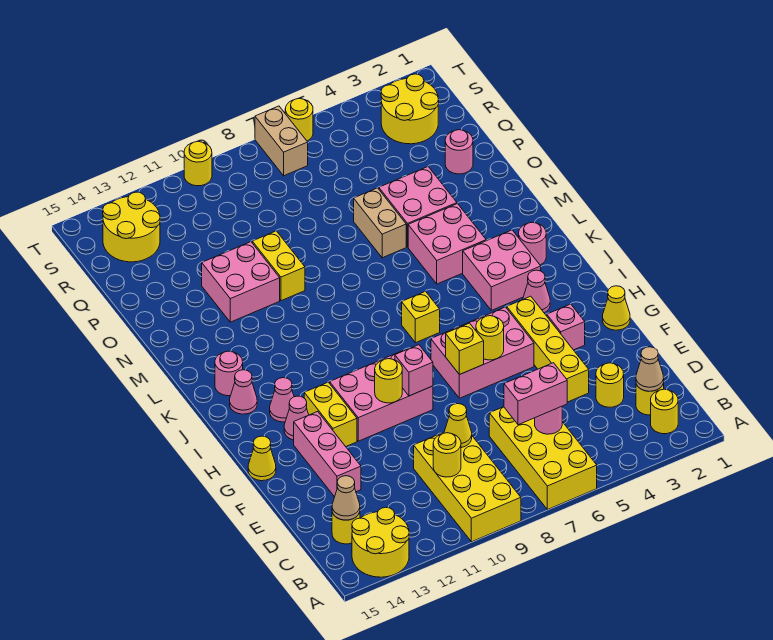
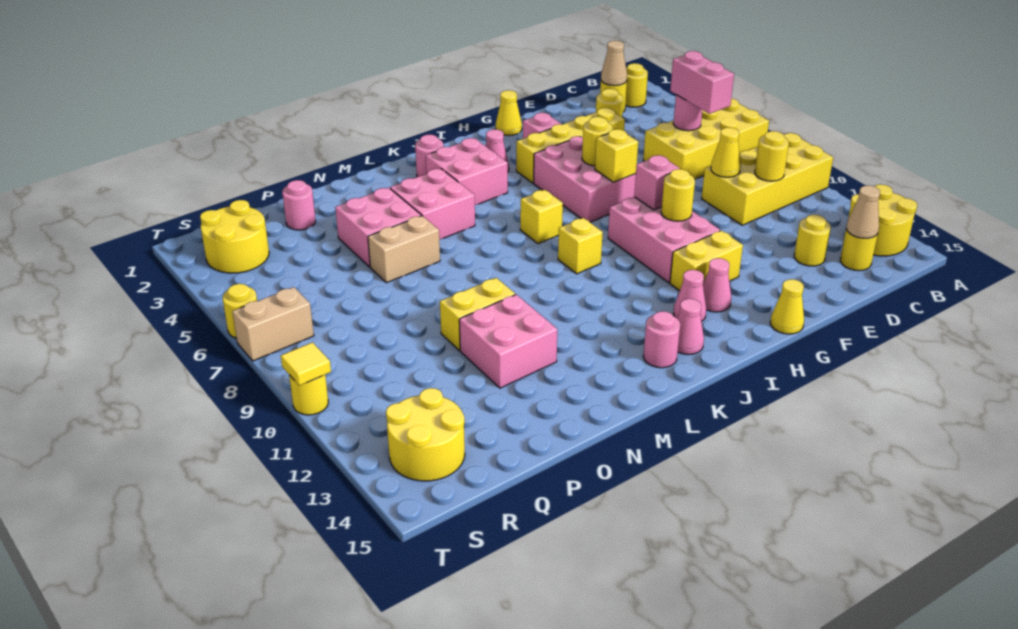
none -> yellow round brick D13 level 1
pink brick E13:G13 level 1 -> none
none -> yellow brick J9 level 1
none -> yellow tile T10 level 2

